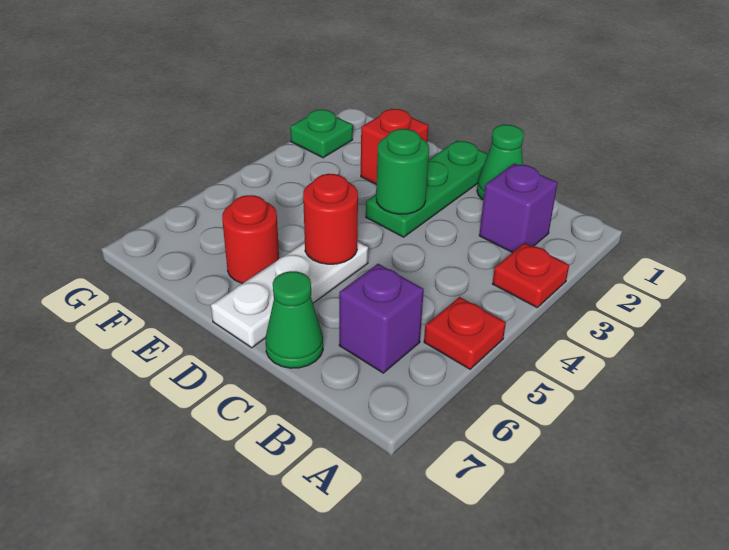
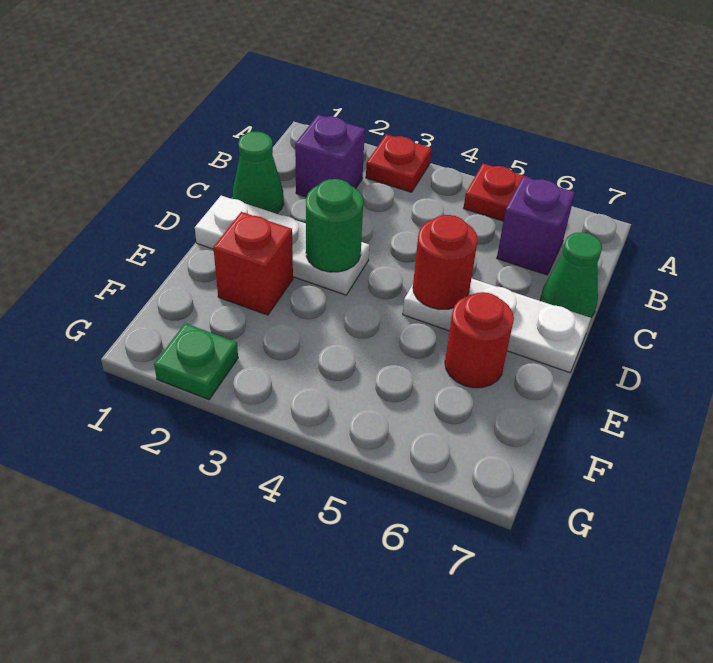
green plate D1:D3 level 1 -> white plate D1:D3 level 1

